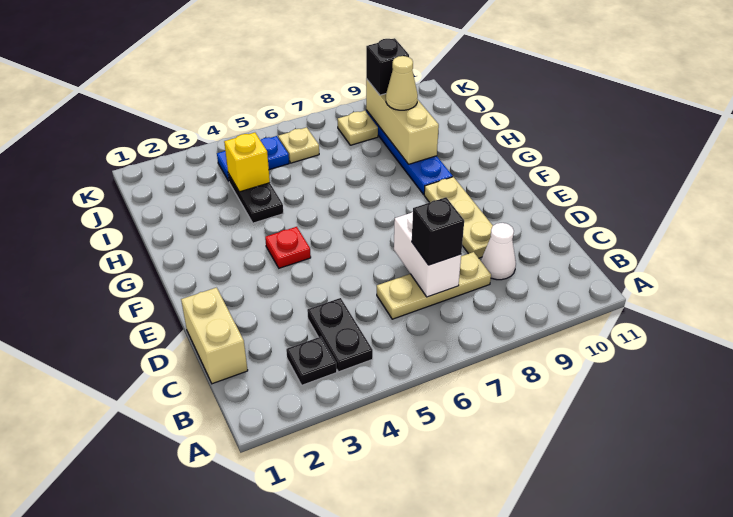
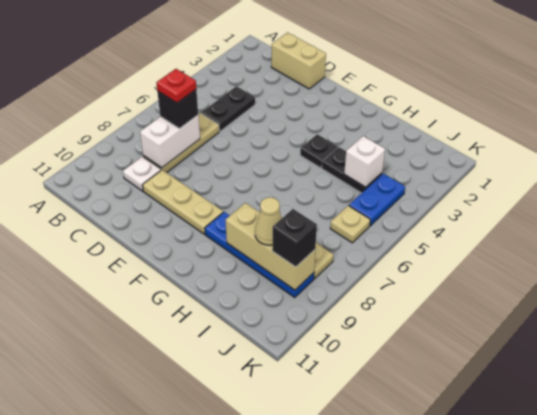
black plate B3 level 1 -> black plate G4 level 1
black plate B4:C4 level 1 -> black plate C4:C5 level 1
white brick C7:D7 level 2 -> white brick C7:C8 level 2
white cone C9 level 1 -> white plate C9 level 1
red plate F4 level 1 -> red plate C7 level 4
yellow brick I4 level 2 -> white brick I4 level 2

